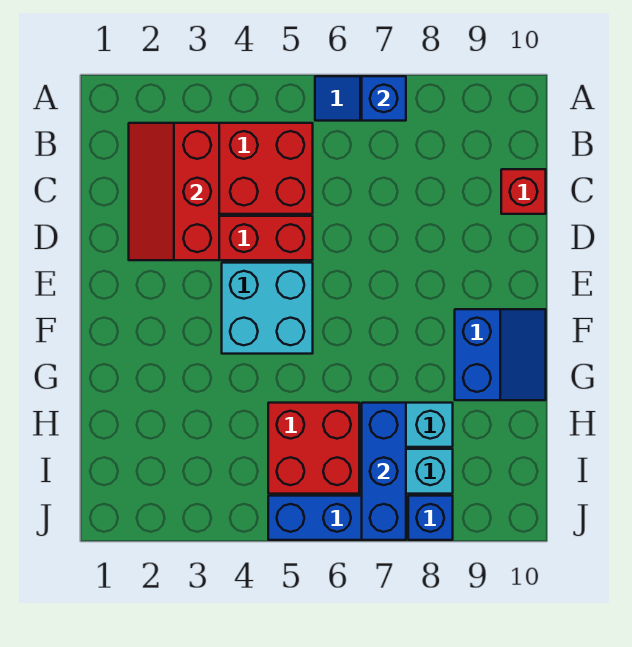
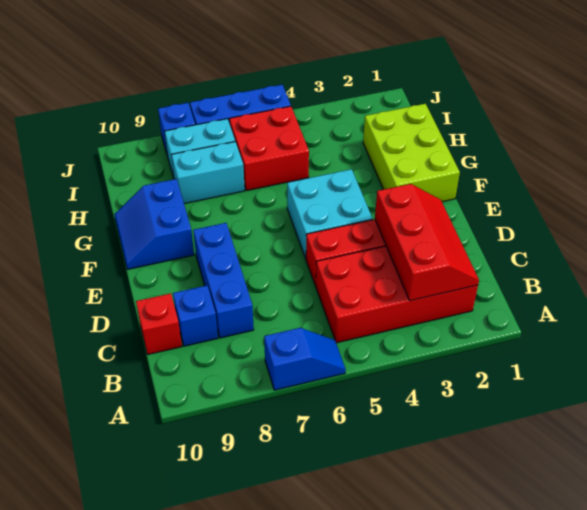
blue brick A7 level 2 -> blue brick C9 level 1
none -> lime brick F1:H2 level 1
blue brick H7:J7 level 2 -> blue brick C8:E8 level 1

